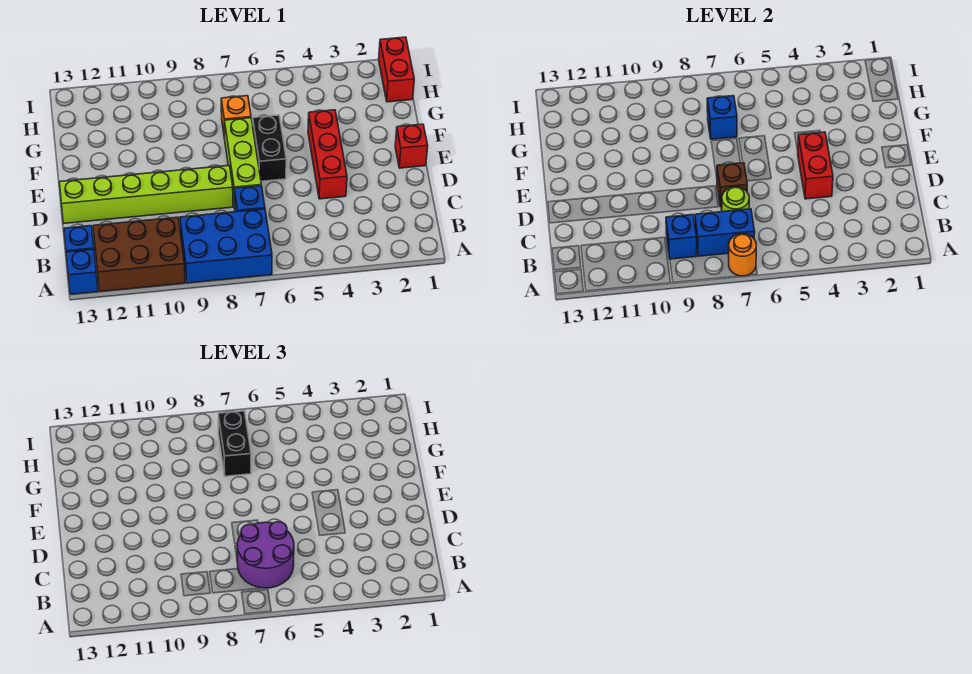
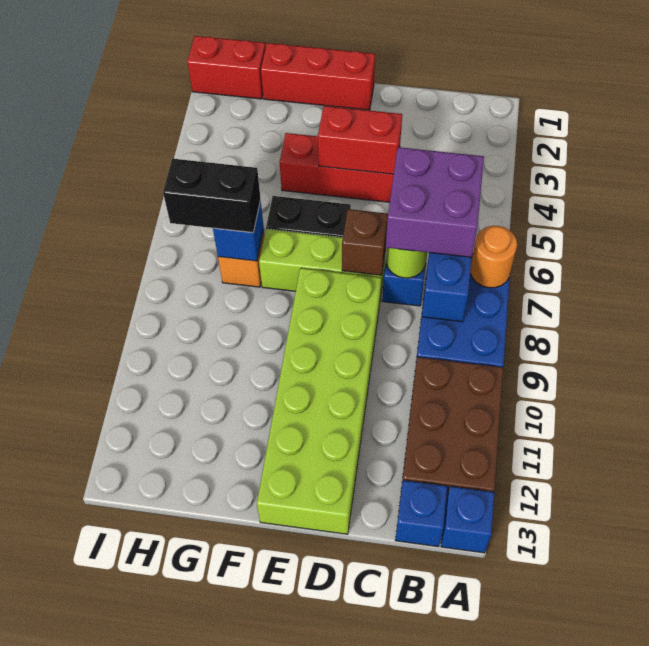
purple round brick B6:C7 level 3 -> purple brick B6:C7 level 3
blue brick B9 level 2 -> none
lime brick D8:D13 level 1 -> lime brick D8:E13 level 1
red brick E1 level 1 -> red brick E1:G1 level 1

